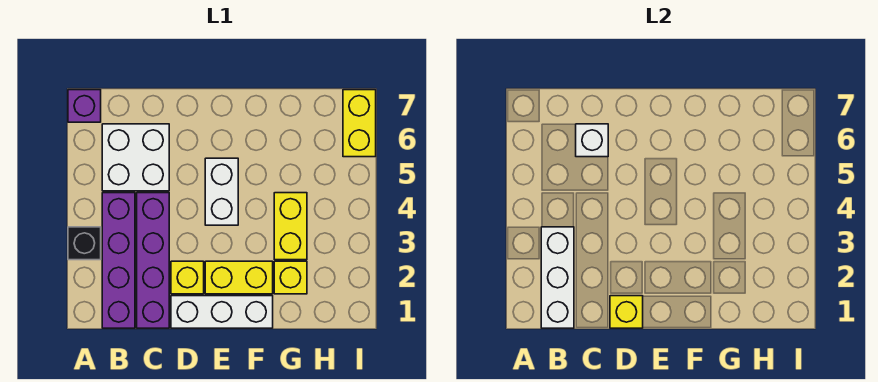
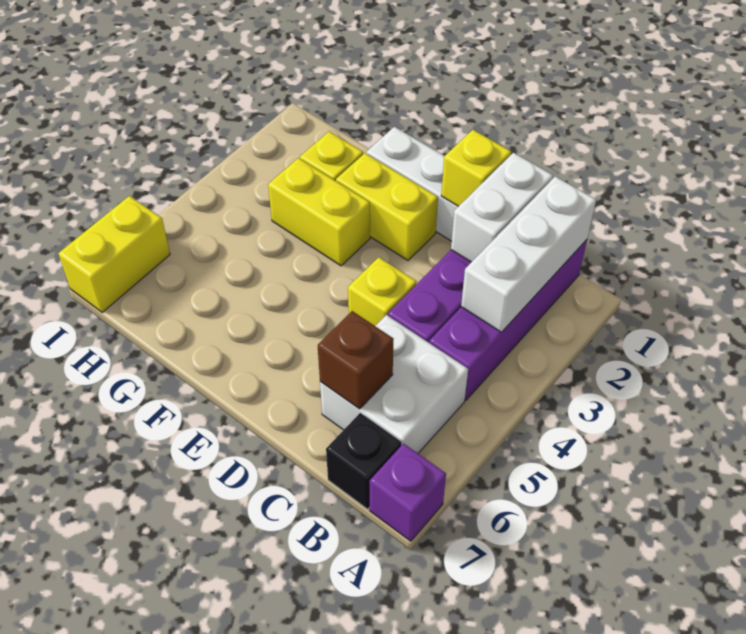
black brick A3 level 1 -> black brick B7 level 1
white brick C6 level 2 -> brown brick C6 level 2
yellow brick D2 level 1 -> yellow brick D4 level 1
white brick E4:E5 level 1 -> white brick C1:C2 level 2
yellow brick G3:G4 level 1 -> yellow brick F3:G3 level 1

